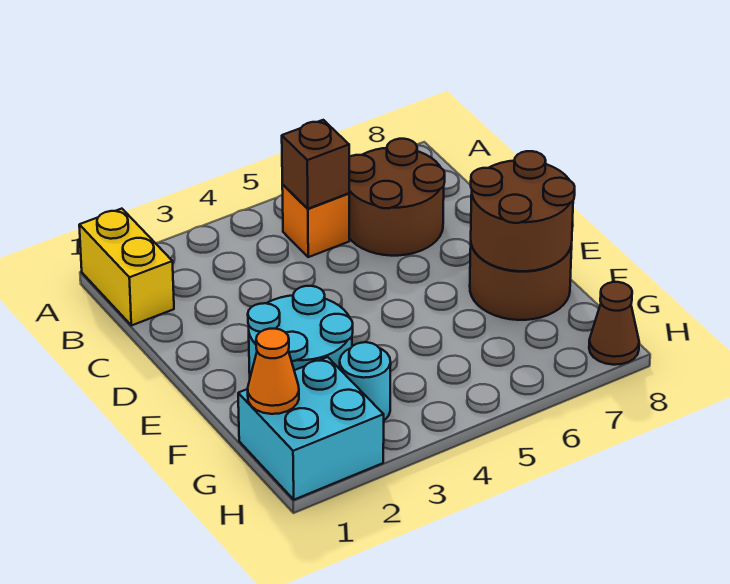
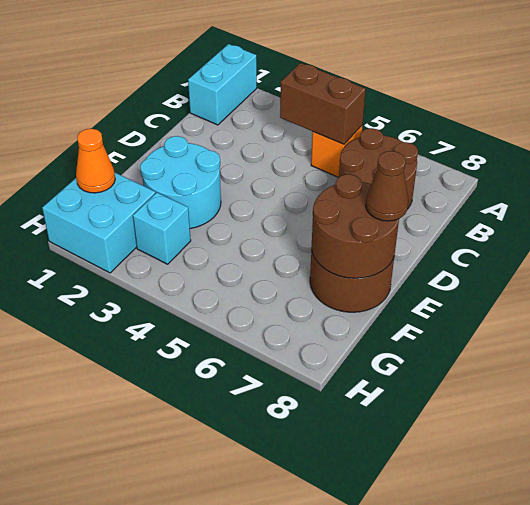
yellow brick A1:B1 level 1 -> cyan brick A1:B1 level 1
brown brick B5 level 2 -> brown brick B4:B5 level 2
cyan round brick G3 level 1 -> cyan brick G3 level 1
brown cone H8 level 1 -> brown cone E8 level 3

